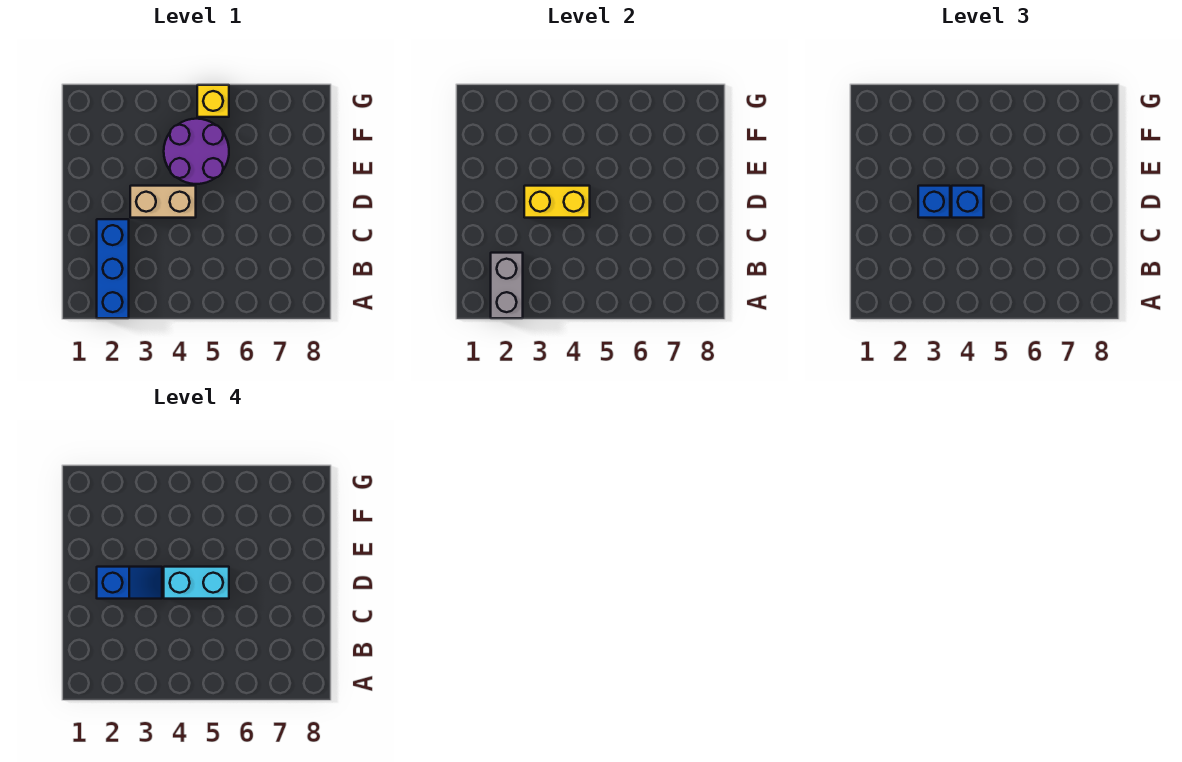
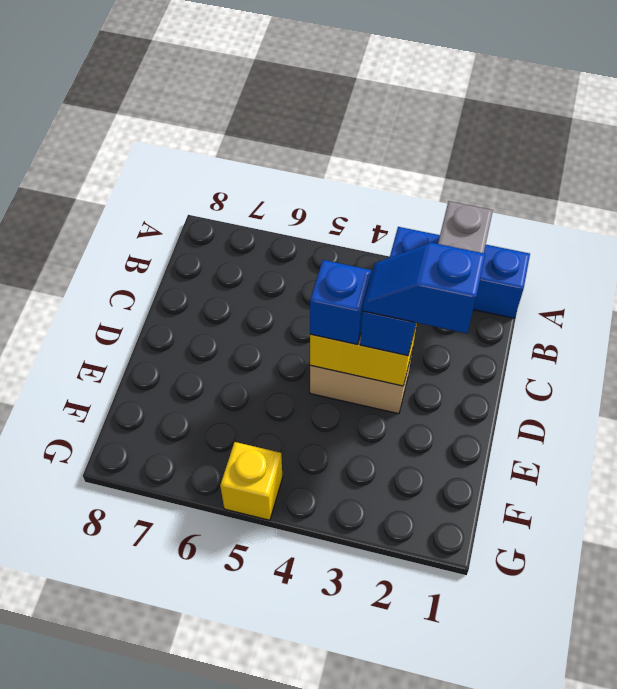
blue brick A2:C2 level 1 -> blue brick A1:A3 level 1
cyan brick D4:D5 level 4 -> none
purple round brick E4:F5 level 1 -> none

